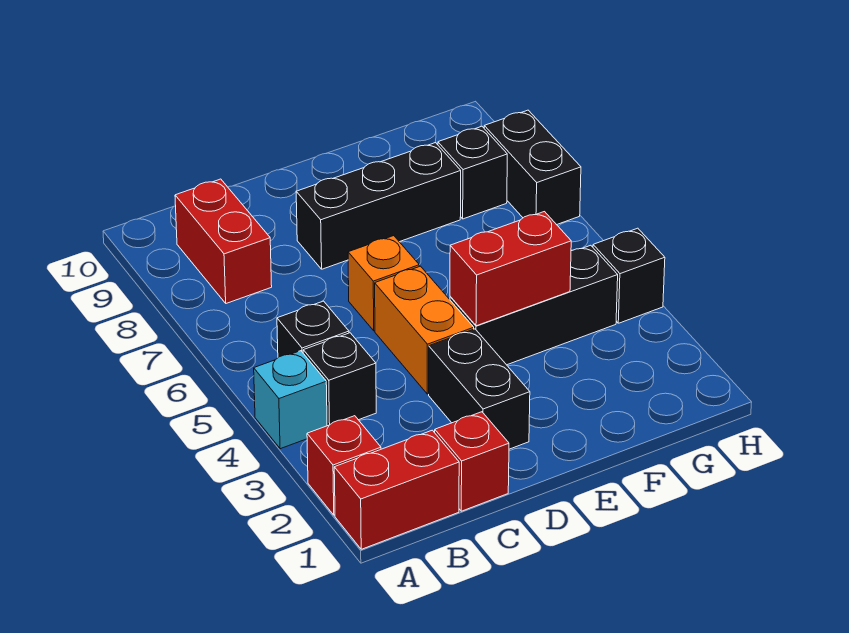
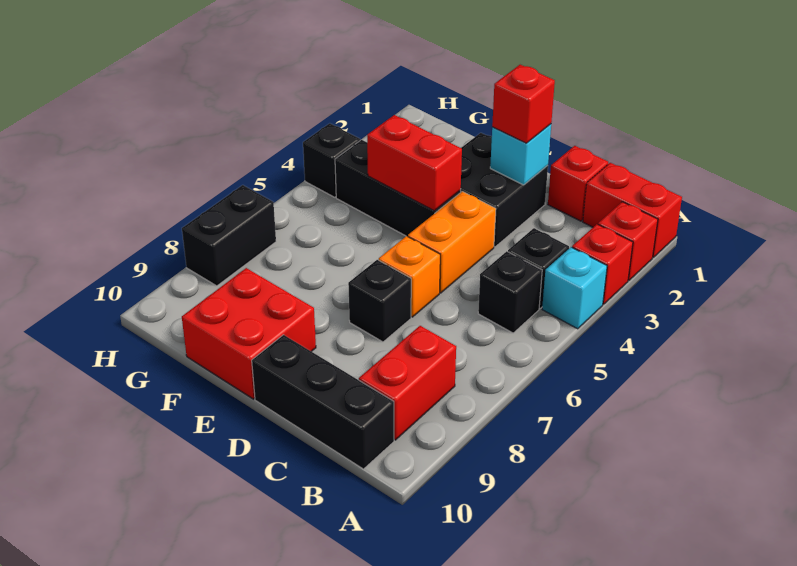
none -> red brick A3 level 1
black brick D2:D3 level 1 -> black brick D2:E3 level 1
none -> cyan brick D2 level 2
none -> red brick D2 level 3
black brick D8:F8 level 1 -> black brick B10:D10 level 1
none -> red brick E9:F10 level 1
black brick G8 level 1 -> black brick D7 level 1

